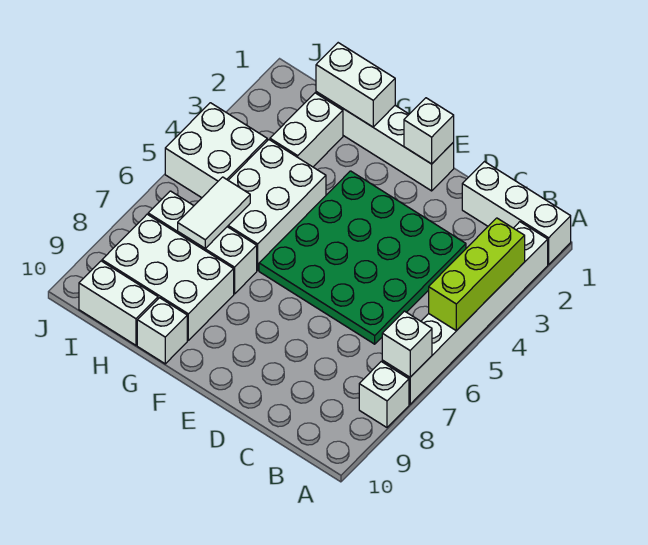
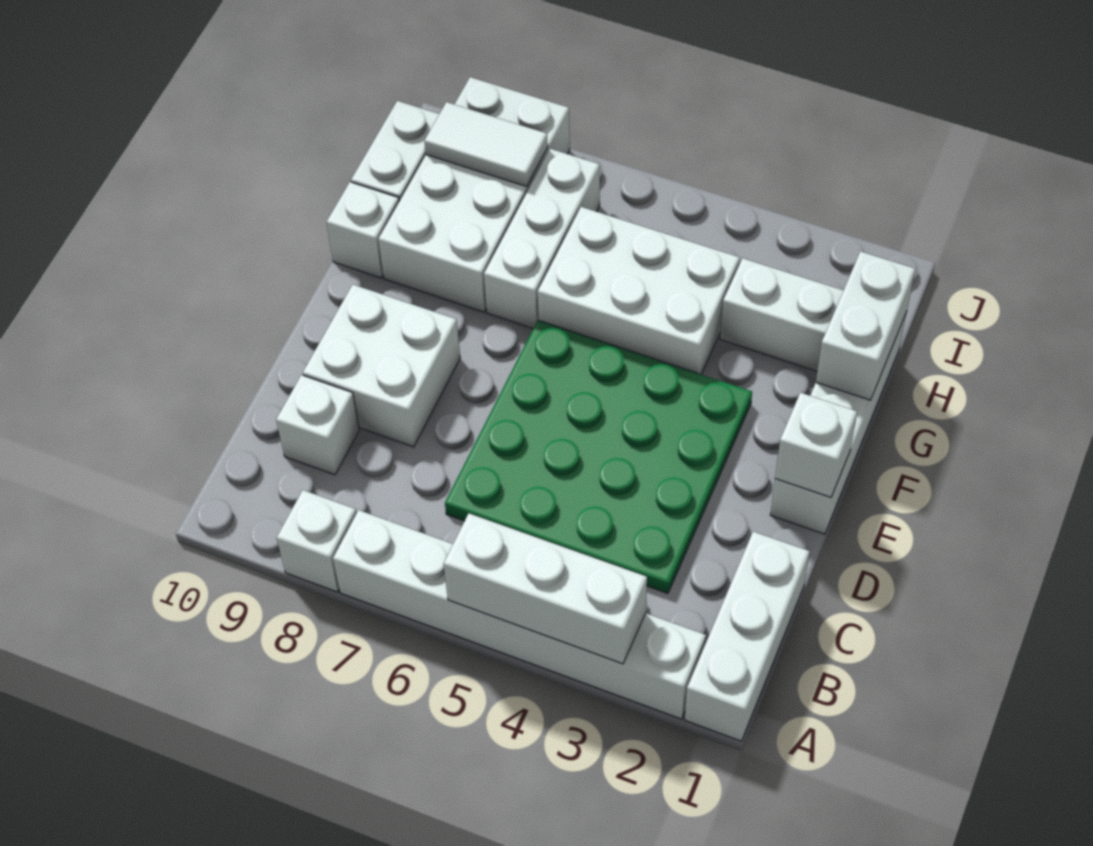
lime brick A3:A5 level 2 -> white brick A3:A5 level 2
white brick A7 level 2 -> white brick C9 level 1
white brick G8:I9 level 1 -> white brick G8:J9 level 1
white tile H6:H7 level 2 -> white tile I8:I9 level 2
white brick I4:J5 level 1 -> white brick D8:E9 level 1

